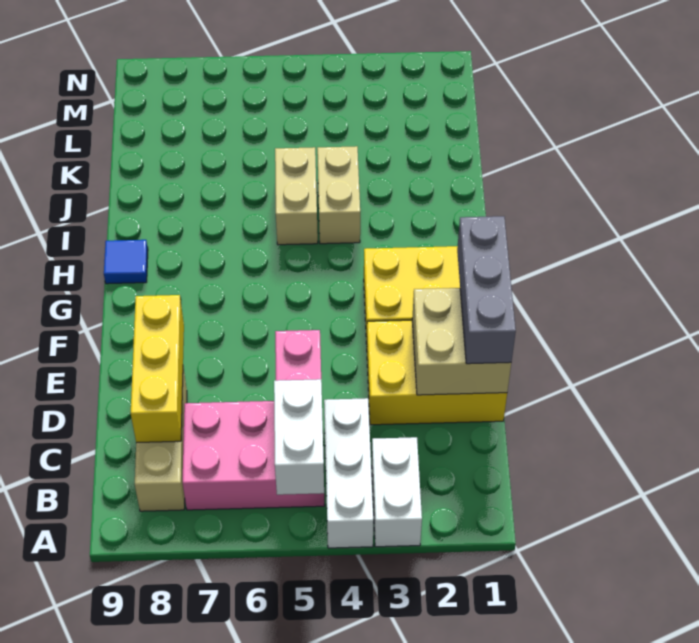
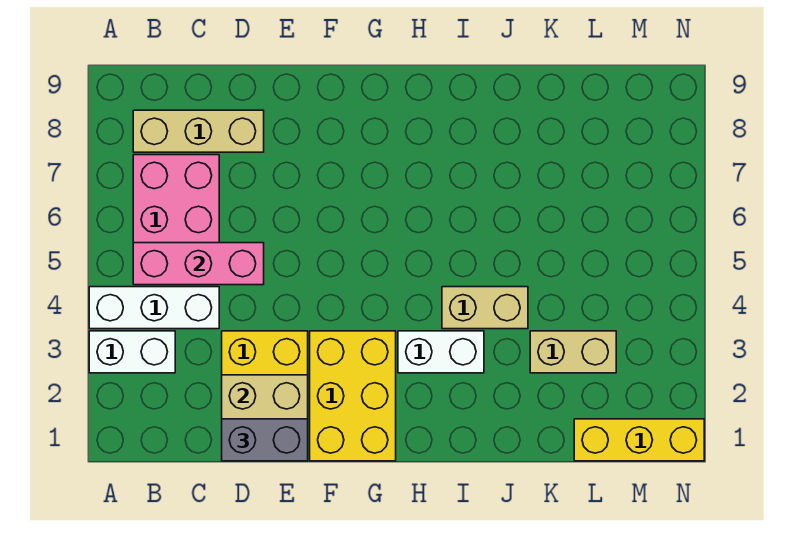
white brick A5:B5 level 3 -> white brick H3:I3 level 1
yellow brick C8:E8 level 2 -> yellow brick L1:N1 level 1
grey brick D1:F1 level 3 -> grey brick D1:E1 level 3
blue tile H9 level 1 -> none
tan brick I5:J5 level 1 -> tan brick K3:L3 level 1

